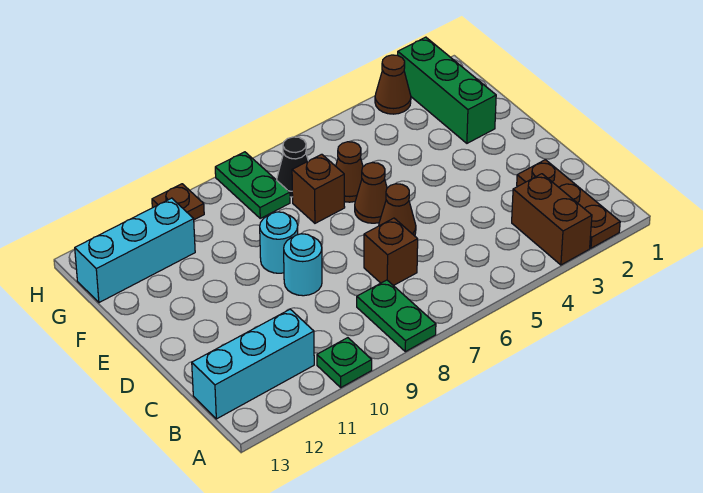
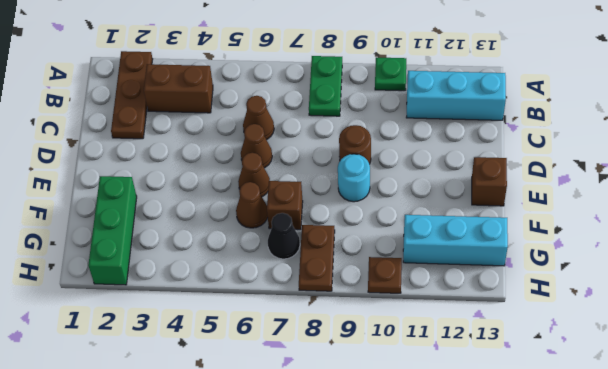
brown brick A3:B3 level 1 -> brown brick B3:B4 level 1
brown brick C7 level 1 -> brown brick E13 level 1
cyan round brick D9 level 1 -> brown round brick D9 level 1
green plate G8:H8 level 1 -> brown plate G8:H8 level 1
brown cone H3 level 1 -> brown cone C6 level 1

